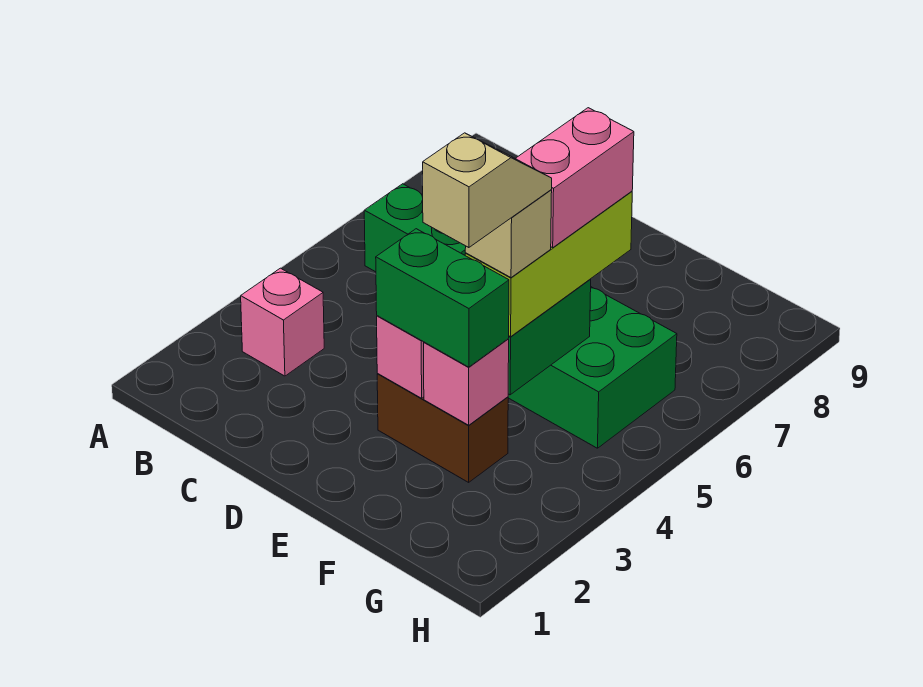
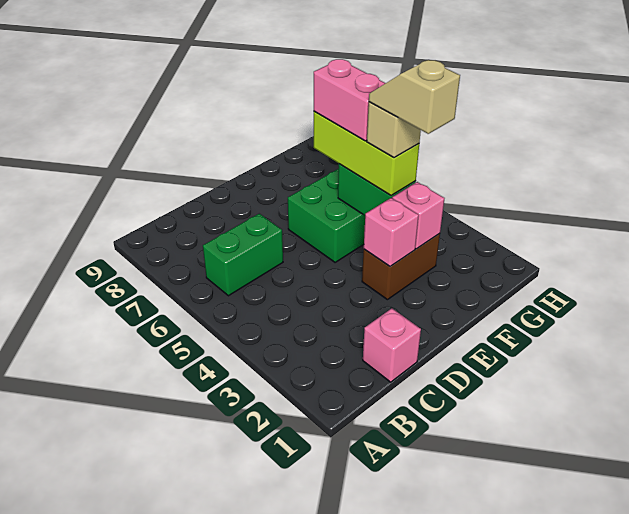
pink brick B3 level 1 -> pink brick C1 level 1
green brick E3:F3 level 3 -> none

